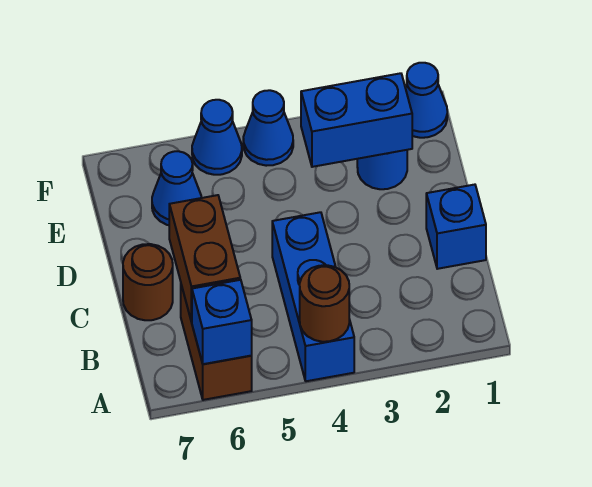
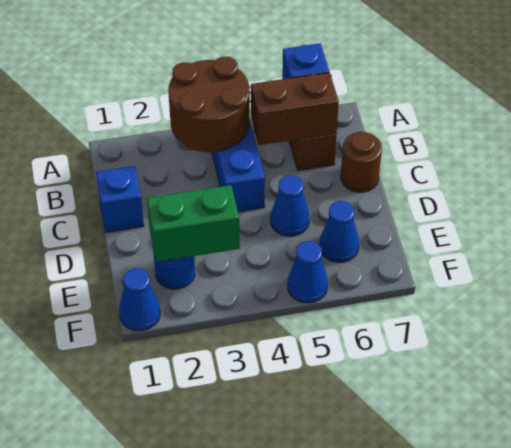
brown round brick A4 level 2 -> brown round brick A3:B4 level 2
brown brick B6:C6 level 2 -> brown brick B5:B6 level 2
blue brick E2:E3 level 2 -> green brick E2:E3 level 2
blue cone F4 level 1 -> blue cone D5 level 1

